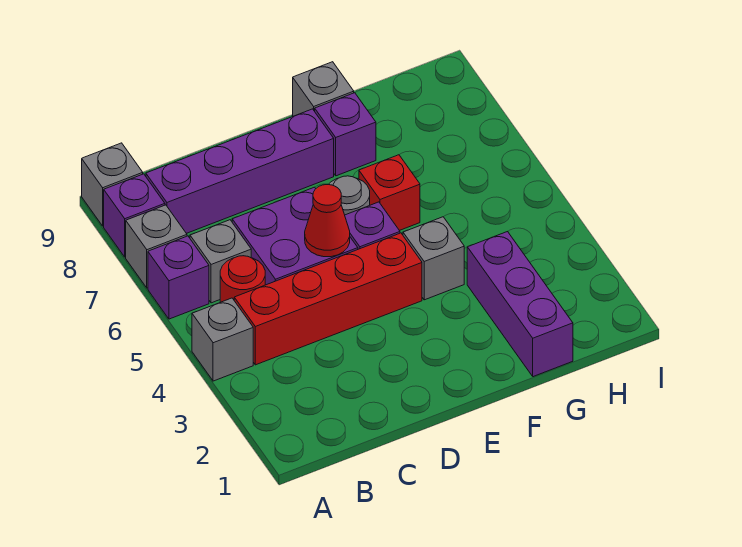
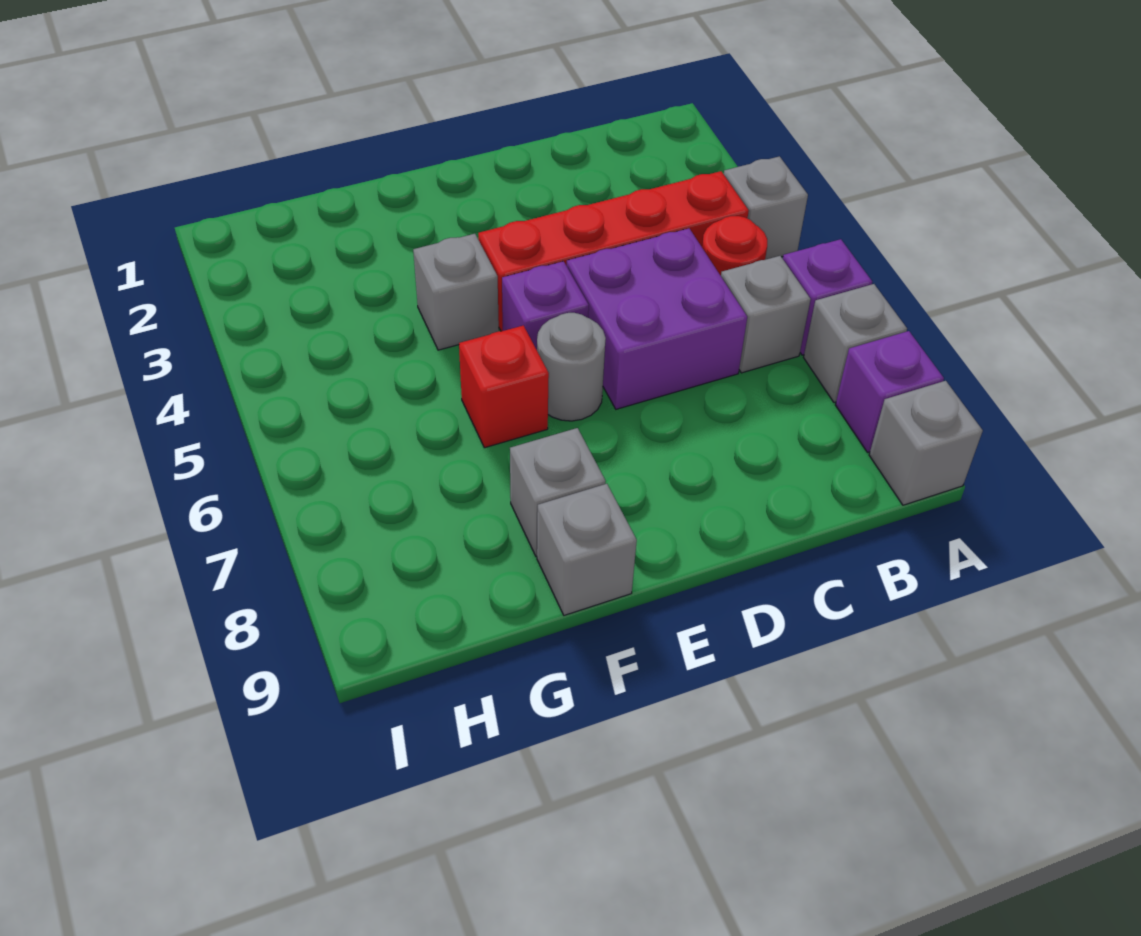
purple brick B8:E8 level 1 -> none
red cone D5 level 2 -> none
purple brick F8 level 1 -> grey brick F8 level 1
purple brick G1:G3 level 1 -> none

